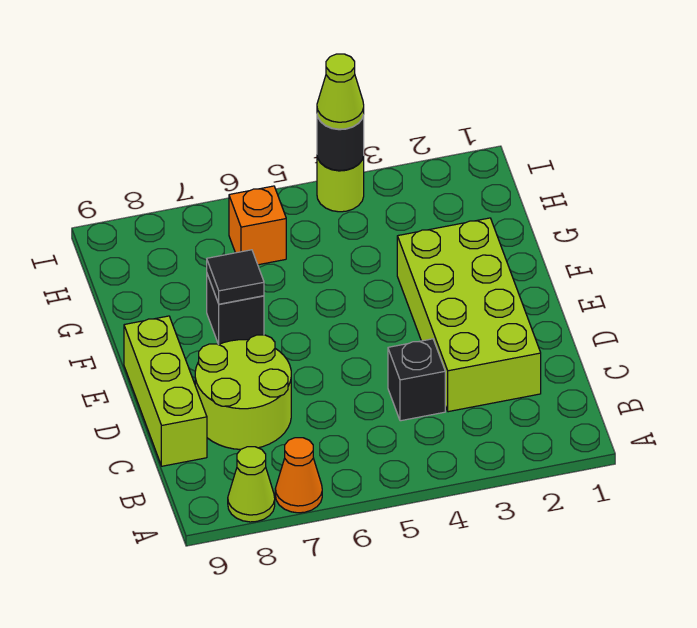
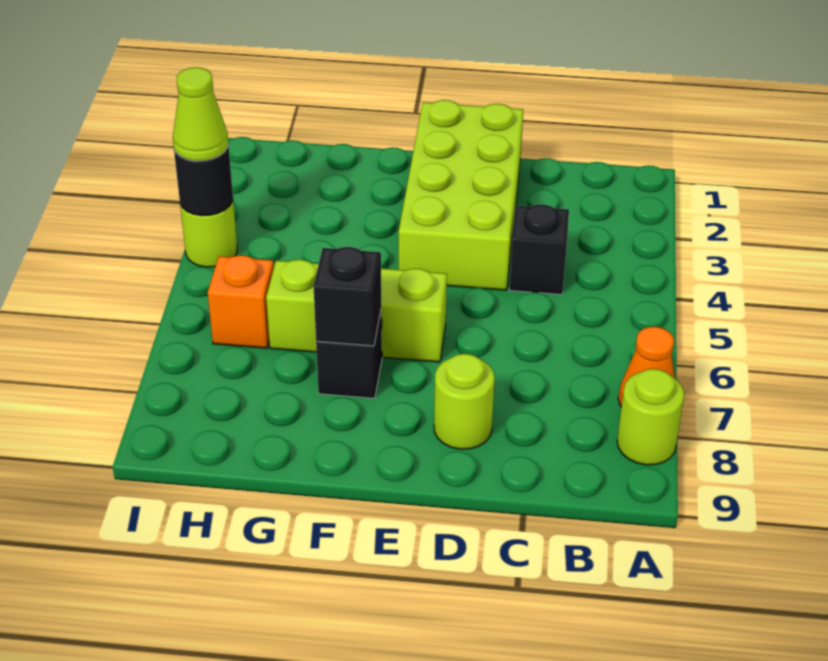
lime cone A8 level 1 -> lime round brick A8 level 1
lime brick C2:F3 level 1 -> lime brick D1:E4 level 1
lime round brick C7:D8 level 1 -> lime round brick D8 level 1
lime brick C9:E9 level 1 -> lime brick E6:G6 level 1
black tile F7 level 2 -> black brick F7 level 2

